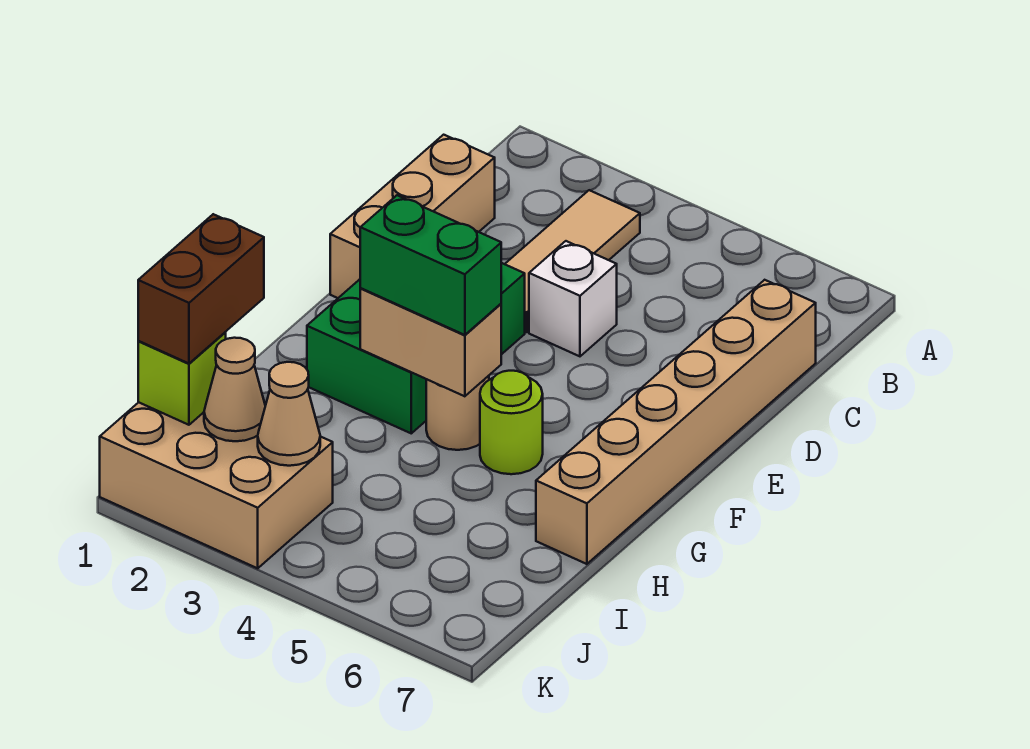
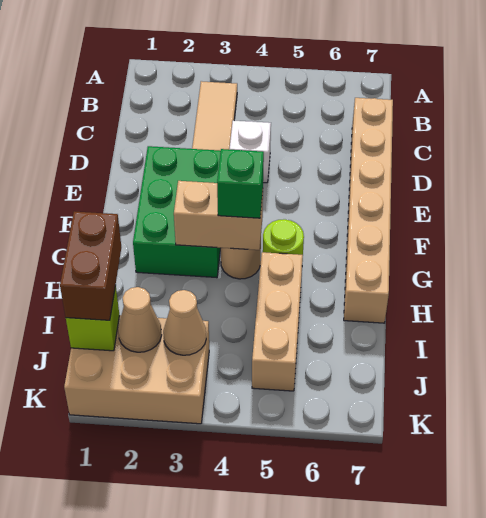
tan brick C1:E1 level 1 -> tan brick H5:J5 level 1
green brick G3:G4 level 3 -> green brick G4 level 3

